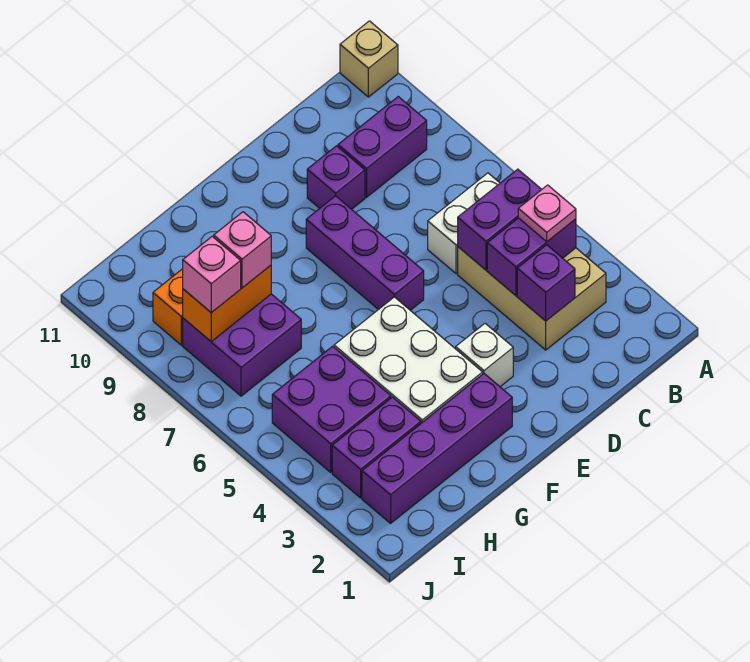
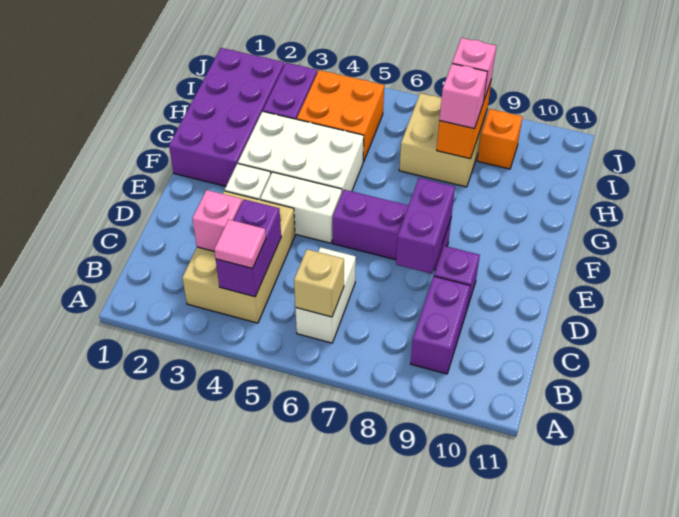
tan brick A11 level 1 -> tan brick B6 level 2
tan brick B3:C5 level 1 -> tan brick B3:D4 level 1
pink plate B4 level 3 -> pink tile B4 level 3
purple brick B5:C5 level 2 -> purple brick D8:E8 level 2
purple brick C3 level 2 -> pink brick C3 level 2
none -> white brick E4:E5 level 1
purple brick F2:I2 level 1 -> purple brick F1:I2 level 1
purple brick H4:I5 level 1 -> orange brick H4:I5 level 1
purple brick H7:I8 level 1 -> tan brick H7:I8 level 1

